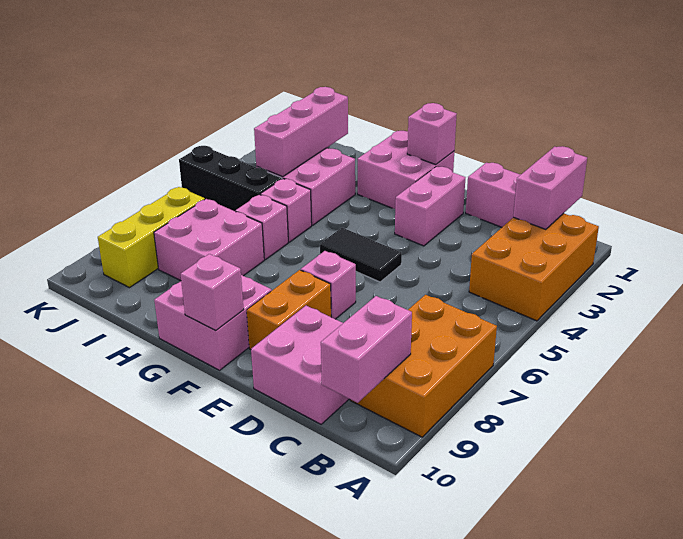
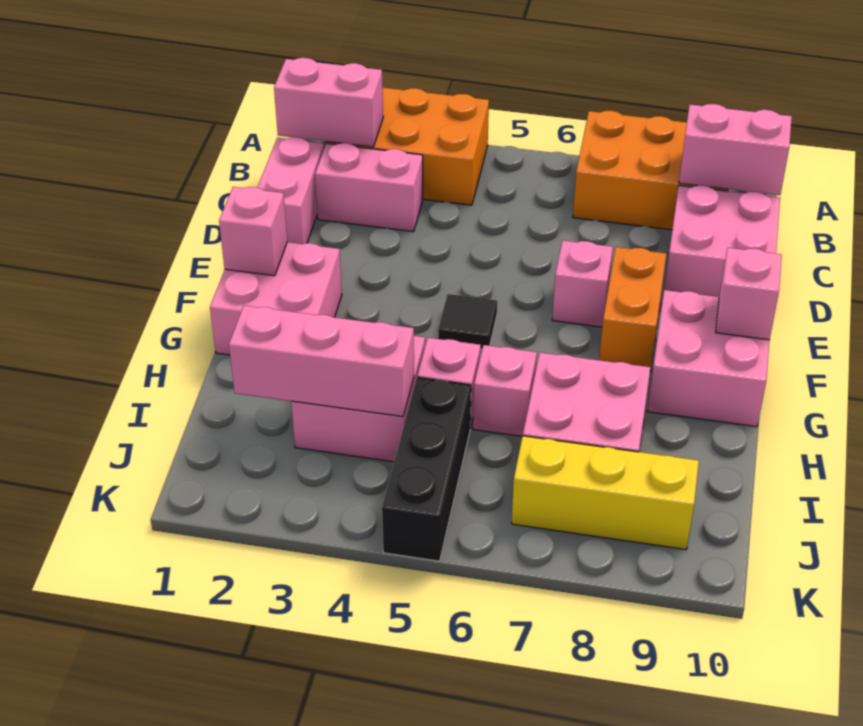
pink brick E2:E3 level 1 -> pink brick C2:C3 level 1
black tile E5:F5 level 1 -> black tile F5 level 1
orange brick E8:E9 level 1 -> orange brick E8:F8 level 1

